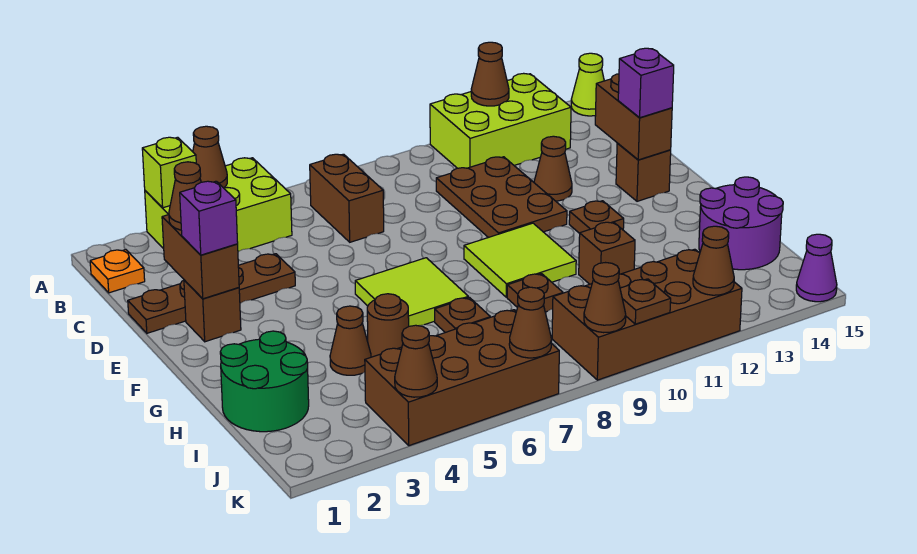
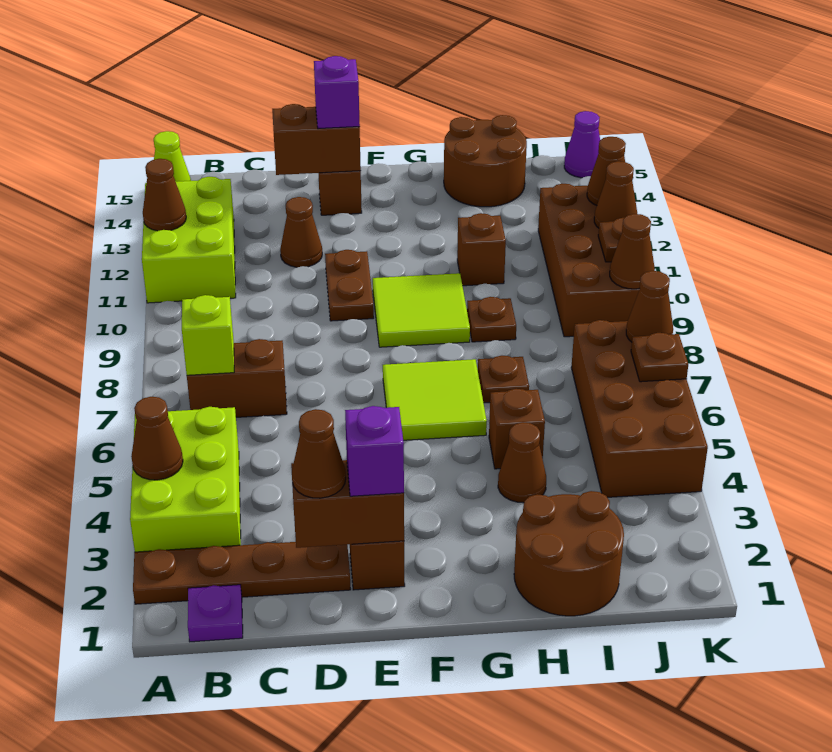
lime brick A3 level 2 -> lime brick B7 level 2
orange plate B1 level 1 -> purple plate B1 level 1
brown plate C10:E11 level 1 -> brown plate E10:E11 level 1
brown plate D1:D4 level 1 -> brown plate A2:D2 level 1
brown plate F12 level 1 -> brown plate K6 level 2
green round brick H1:I2 level 1 -> brown round brick H1:I2 level 1
brown round brick H5 level 1 -> brown brick H5 level 1
purple round brick H14:I15 level 1 -> brown round brick H14:I15 level 1
brown cone K4 level 2 -> brown cone K11 level 2

